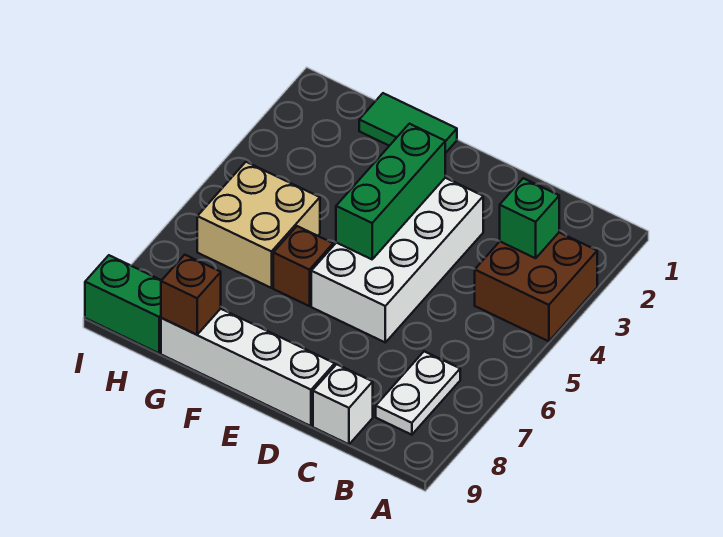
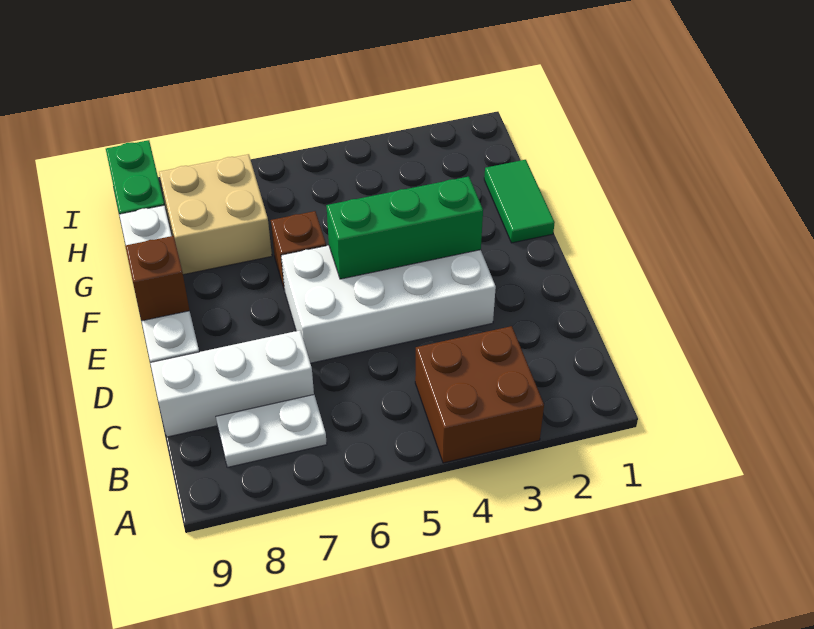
green brick B3 level 2 -> none
white brick C9 level 1 -> white brick C7:C9 level 1
tan brick G5:H6 level 1 -> tan brick G7:H8 level 1
brown brick G9 level 2 -> brown brick E9 level 2

